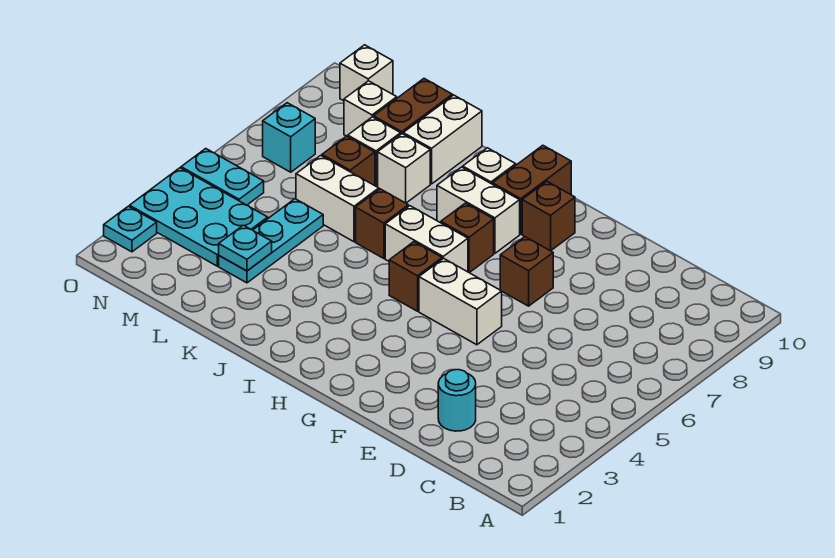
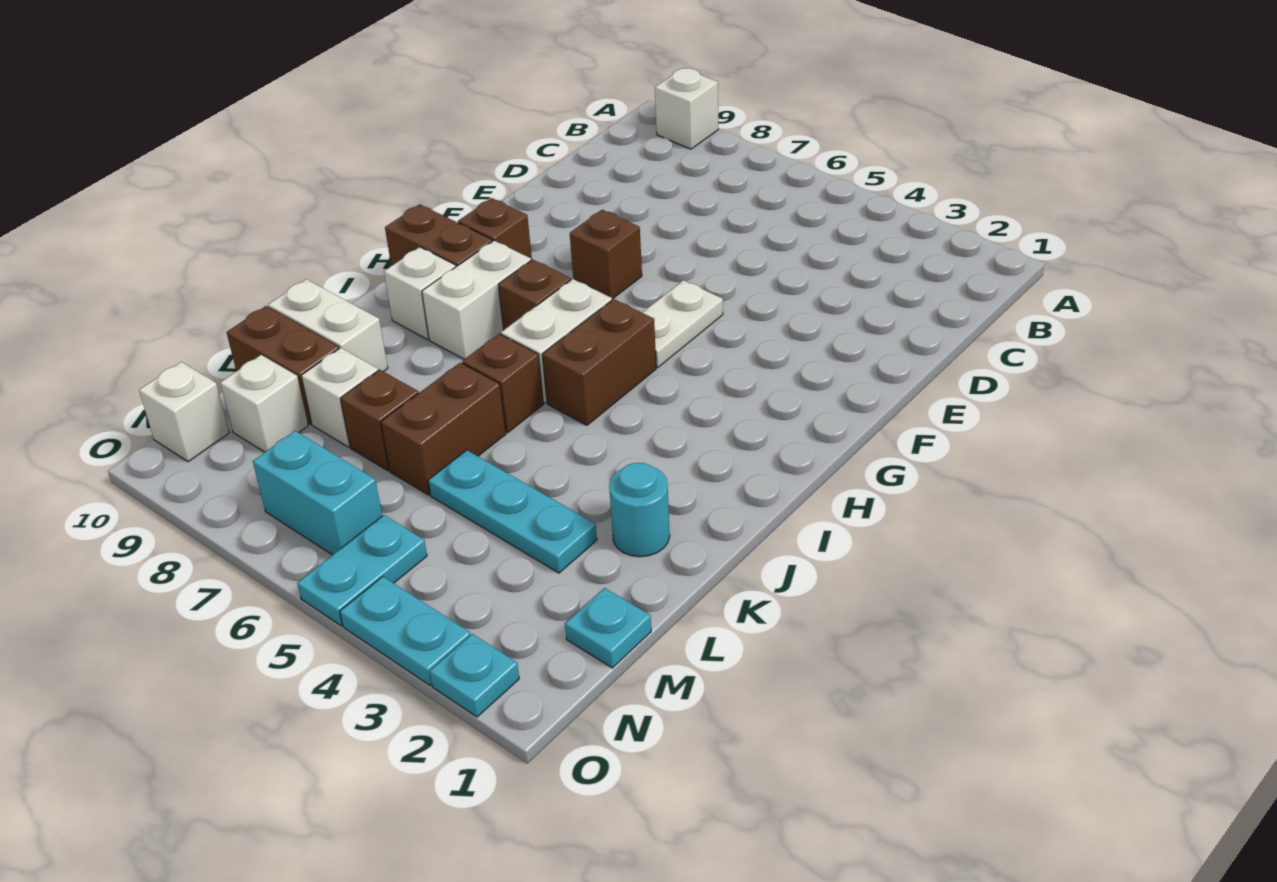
cyan round brick D2 level 1 -> cyan round brick K2 level 1
white brick F5:G5 level 1 -> white plate F5:G5 level 1
brown brick H5 level 1 -> brown brick H5:I5 level 1
white brick K6:L6 level 1 -> brown brick K6:L6 level 1
white brick K8 level 1 -> white brick A9 level 1
cyan plate L3 level 2 -> cyan plate M1 level 1
cyan plate M3:O4 level 1 -> cyan plate O3:O4 level 1
cyan brick N7 level 1 -> cyan brick N6:N7 level 1

